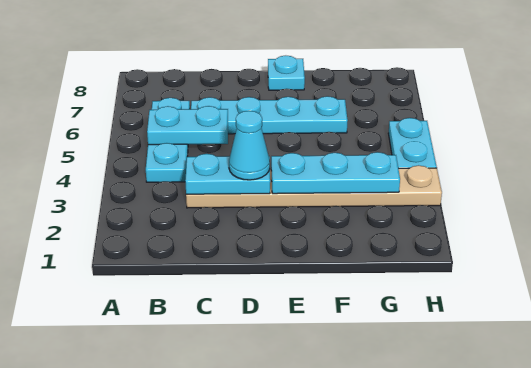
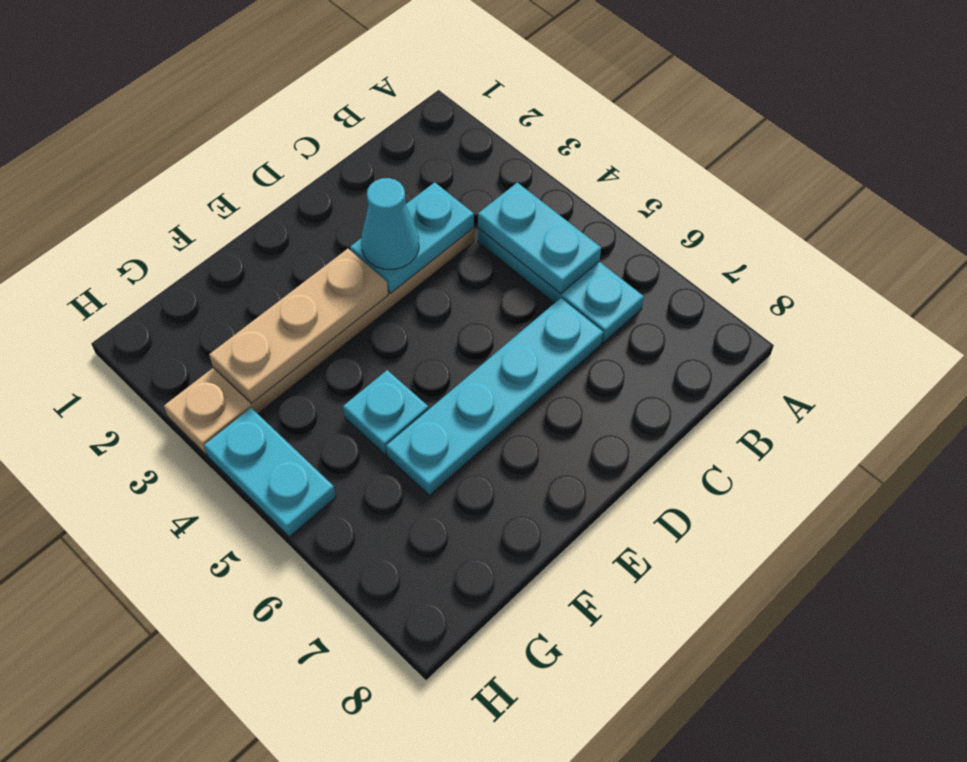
cyan plate B5:C5 level 2 -> cyan plate B4:B5 level 2
cyan plate E3:G3 level 2 -> tan plate E3:G3 level 2
cyan plate E8 level 1 -> cyan plate F5 level 1

